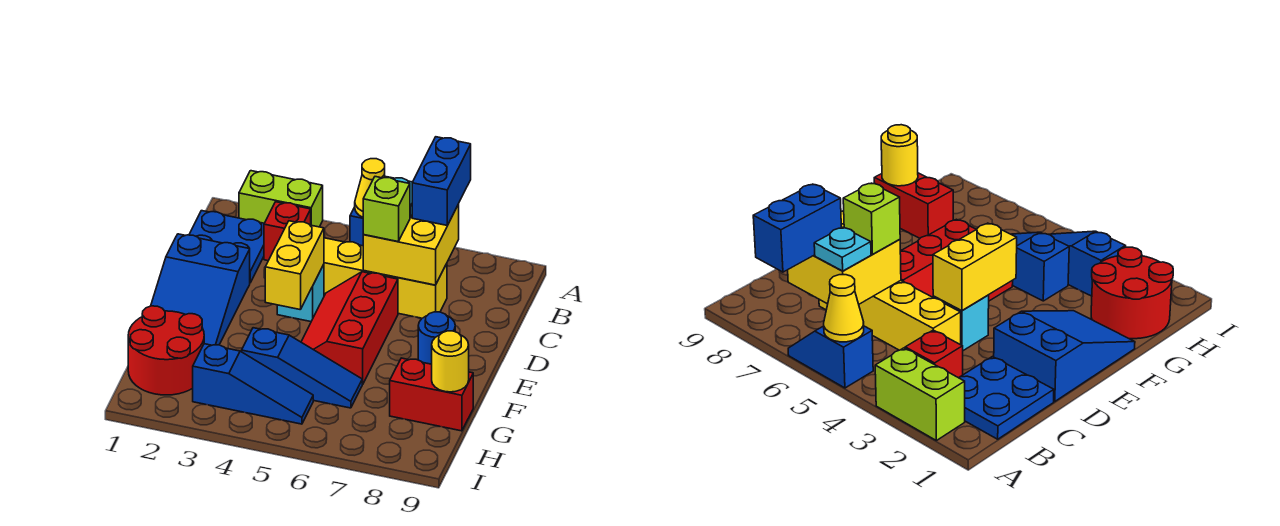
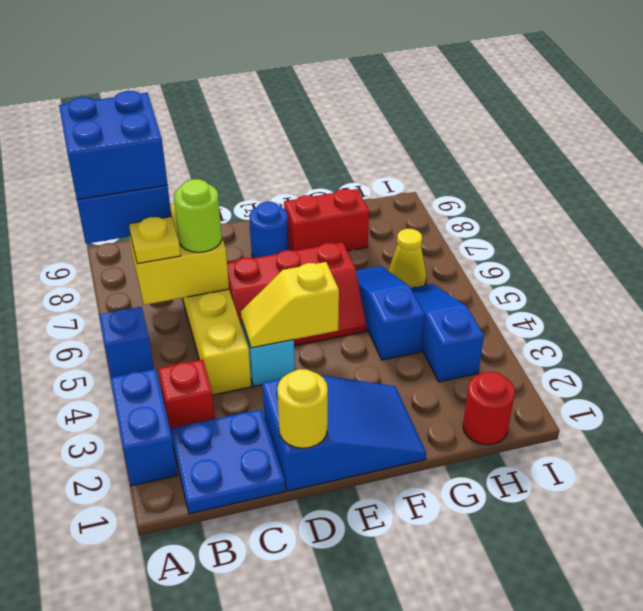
lime brick A2:A3 level 1 -> blue brick A2:A3 level 1
yellow cone A5 level 2 -> yellow cone H6 level 1
none -> blue brick A7:B8 level 4
cyan plate B6 level 3 -> yellow plate B6 level 3
lime brick C6 level 3 -> lime round brick C6 level 3
yellow brick D4:E4 level 2 -> yellow slope D4:E4 level 2 top E
red round brick G1:H2 level 1 -> red round brick H1 level 1
red brick G8:G9 level 1 -> red brick F8:G8 level 1
yellow round brick G9 level 2 -> yellow round brick D1 level 2

